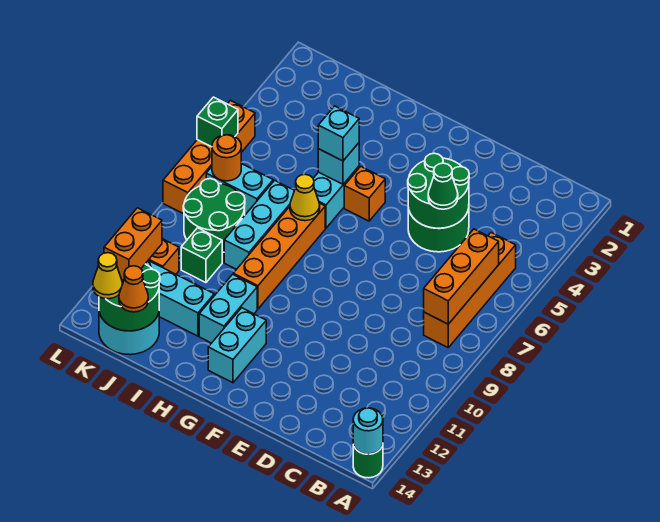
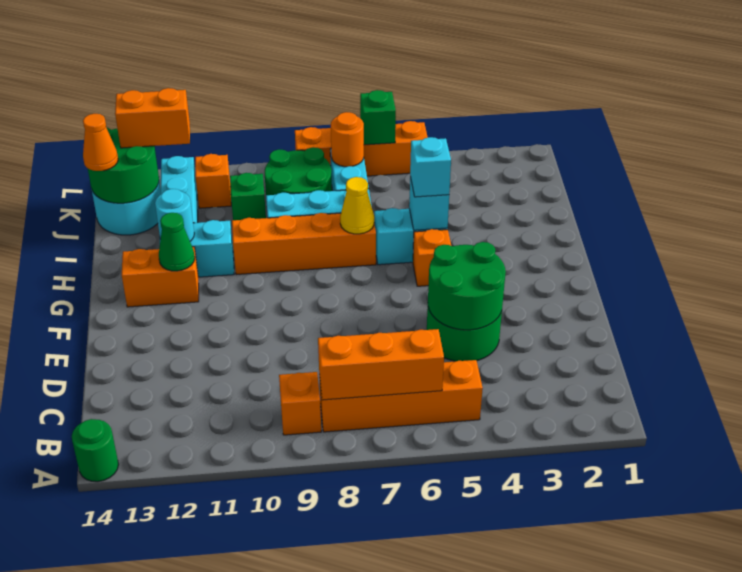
cyan round brick A14 level 2 -> cyan round brick H12 level 2
none -> orange brick B9 level 1
green cone D5 level 3 -> green cone G12 level 2
cyan brick G12:G13 level 1 -> orange brick G12:G13 level 1
yellow cone K14 level 3 -> none

